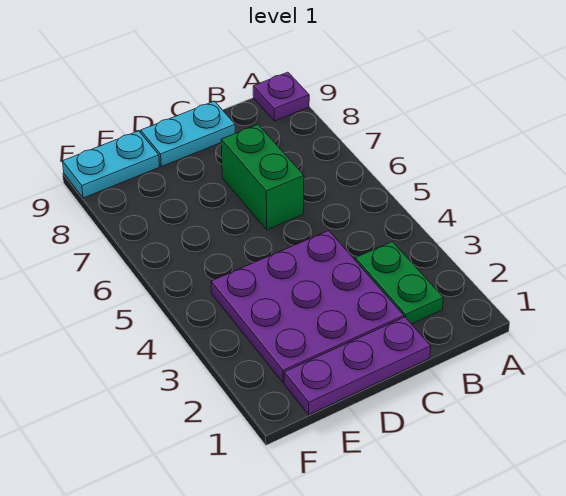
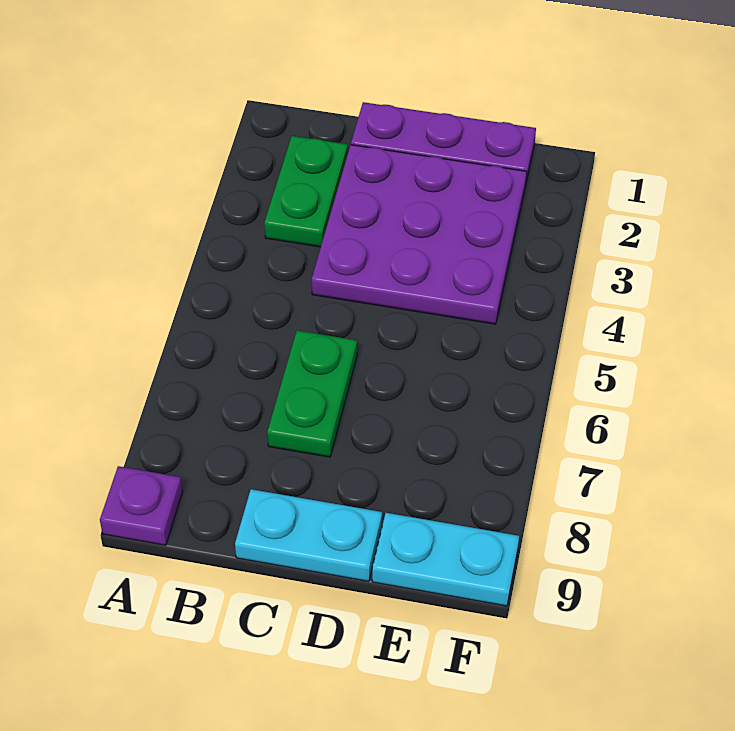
green brick C6:C7 level 1 -> green plate C6:C7 level 1

